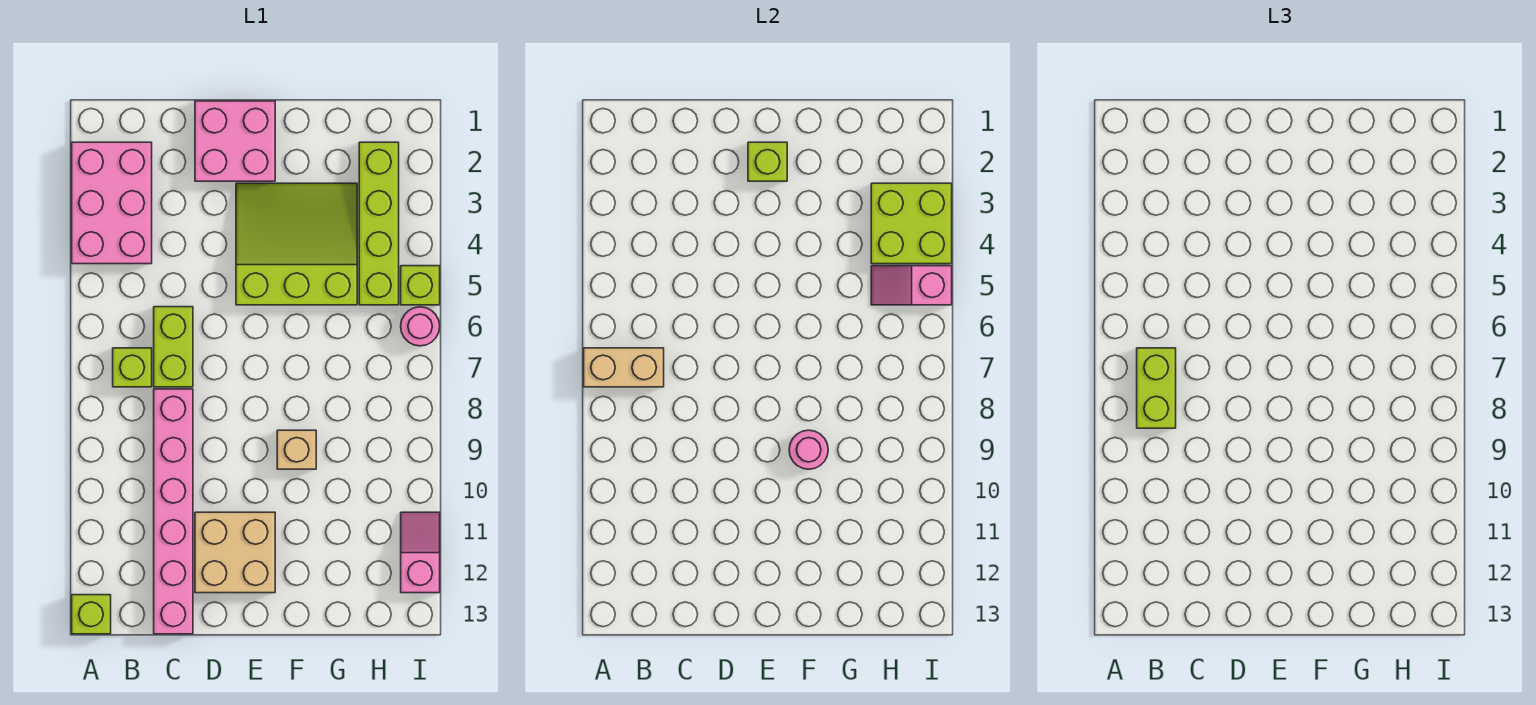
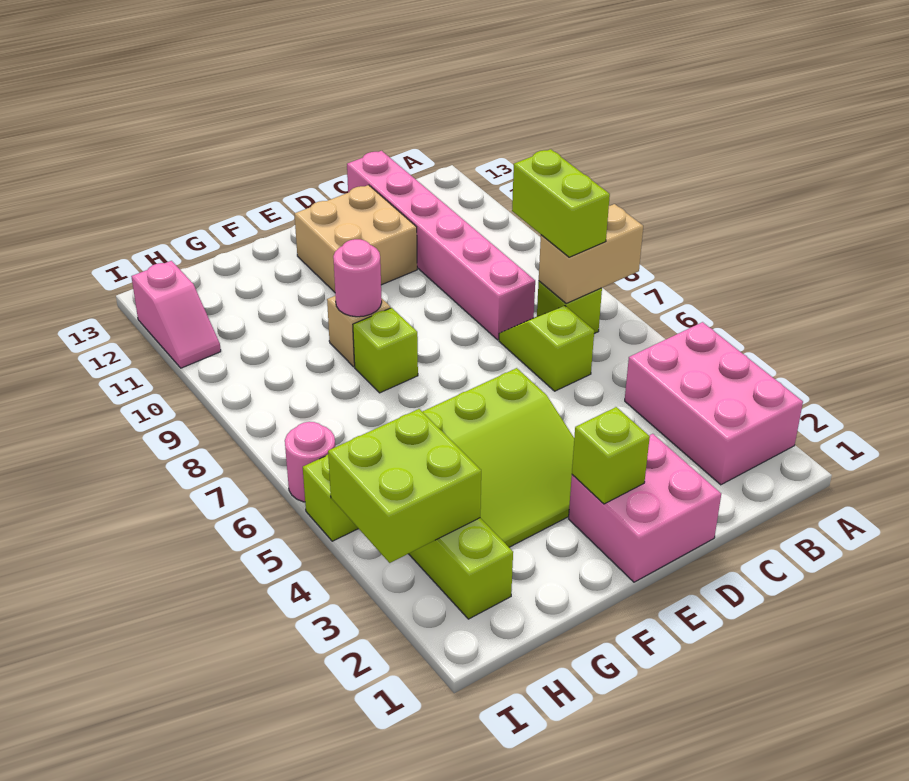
lime brick A13 level 1 -> lime brick F8 level 1
lime brick C6:C7 level 1 -> lime slope C6:C7 level 1 top 6
pink slope H5:I5 level 2 top I -> none

